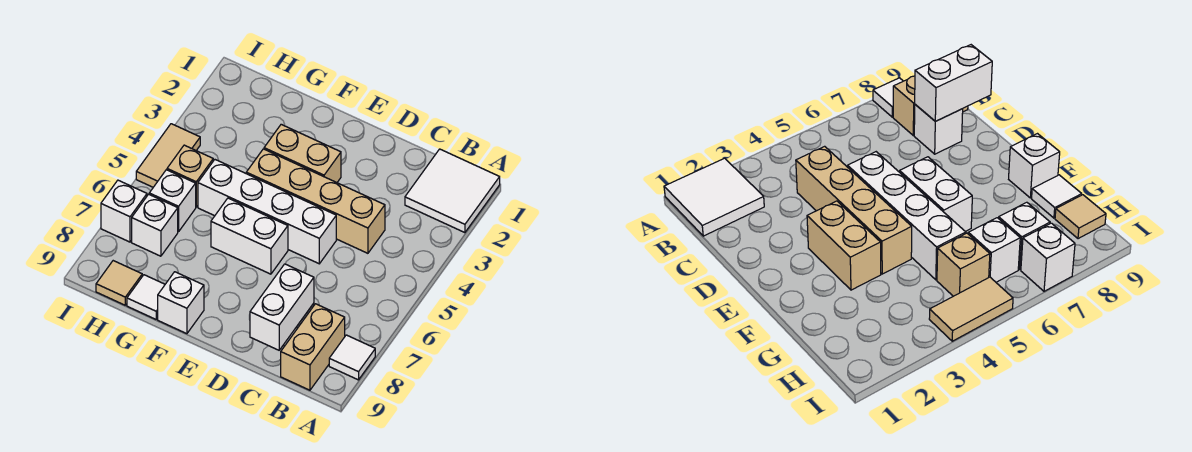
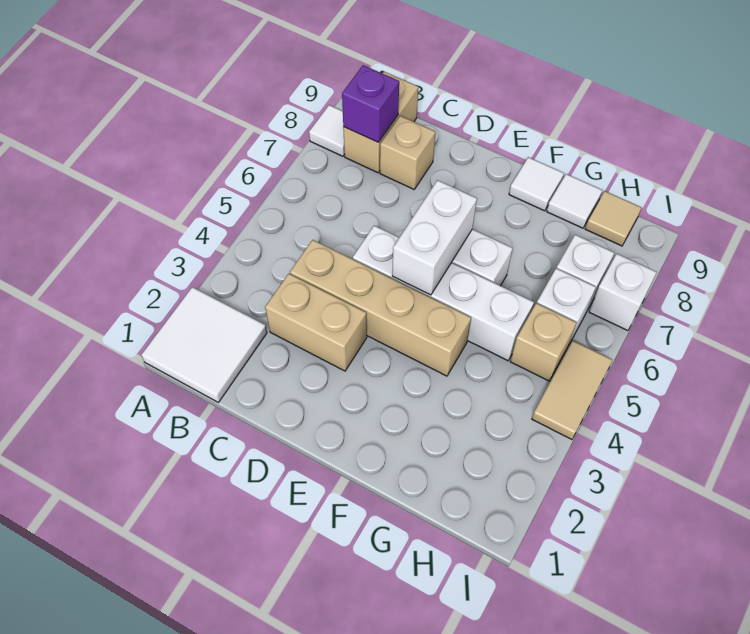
none -> purple brick B8 level 2
white brick C8 level 1 -> tan brick C8 level 1
white brick C8:C9 level 2 -> white brick E5:E6 level 2
tan brick E3:F3 level 1 -> tan brick C3:D3 level 1
white brick F9 level 1 -> white tile F9 level 1

